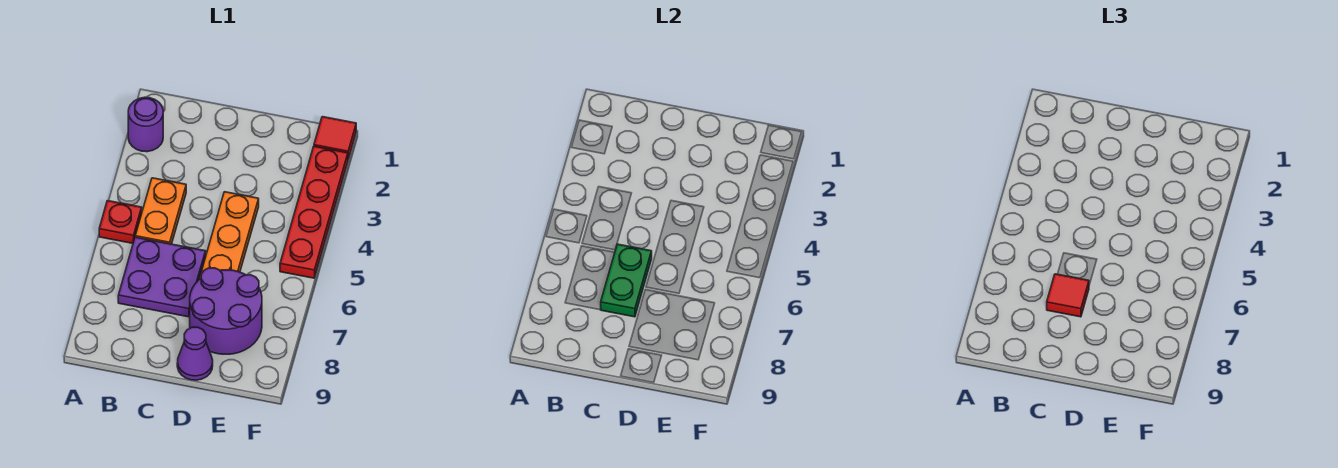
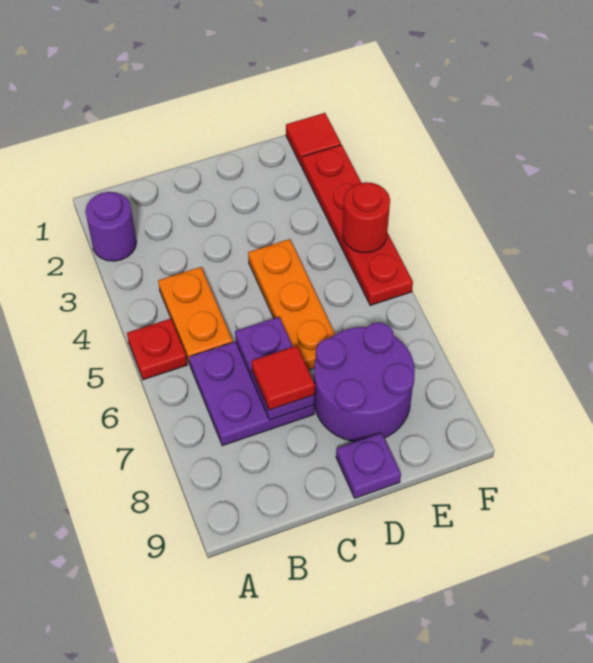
green plate C6:C7 level 2 -> purple plate C6:C7 level 2
purple cone D9 level 1 -> purple plate D9 level 1
none -> red round brick F4 level 2

